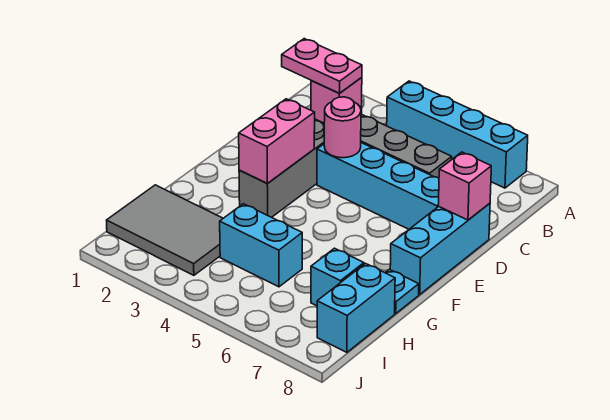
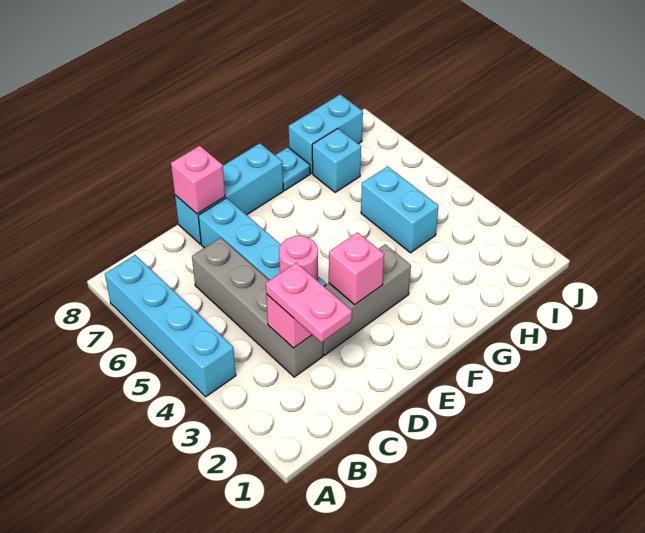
pink brick E3:F3 level 2 -> pink brick E3 level 2
grey tile H1:I3 level 1 -> none

